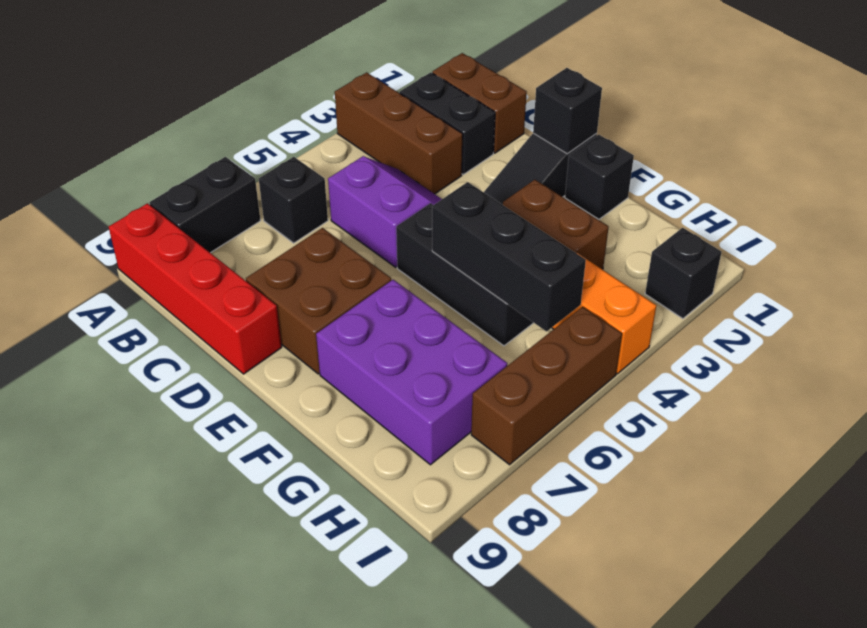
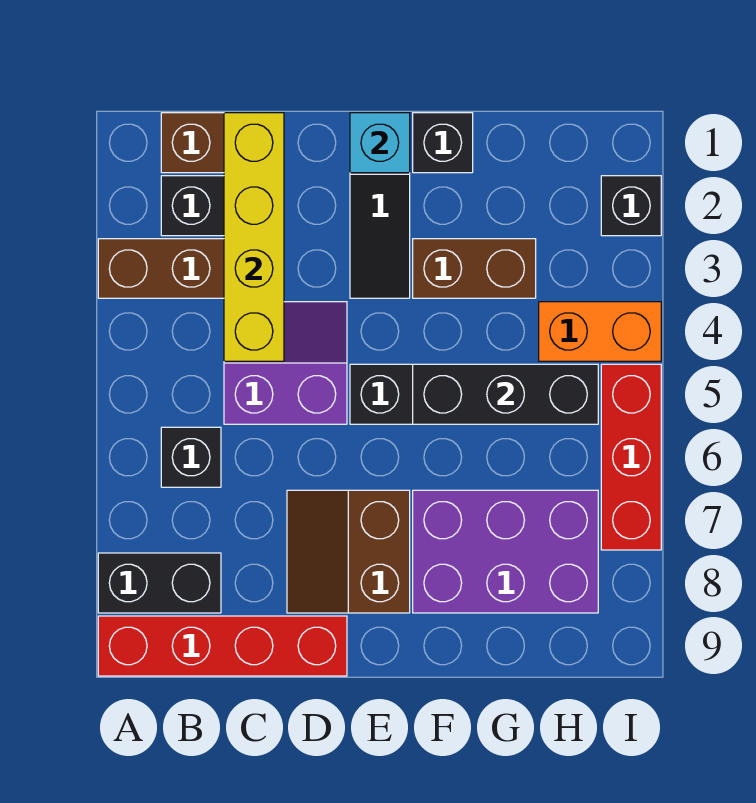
black brick A7:A8 level 1 -> black brick A8:B8 level 1
none -> yellow brick C1:C4 level 2
brown brick D7:E8 level 1 -> brown slope D7:E8 level 1 top E
black brick E1 level 2 -> cyan brick E1 level 2
brown brick I5:I7 level 1 -> red brick I5:I7 level 1

